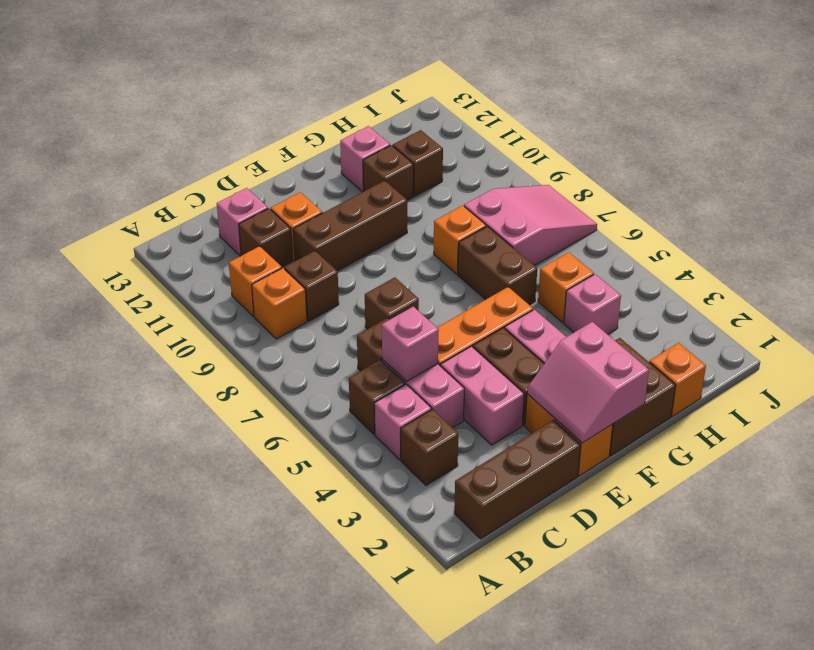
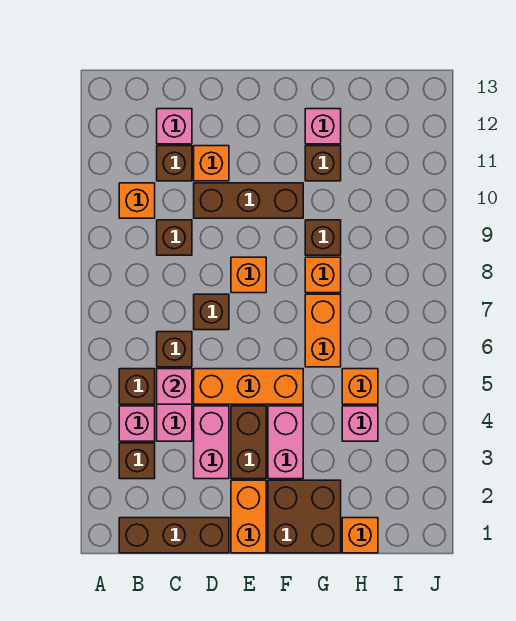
orange brick B9 level 1 -> orange brick E8 level 1
pink slope E1:F2 level 2 top F -> none
brown brick G6:G7 level 1 -> orange brick G6:G7 level 1
pink slope H7:J8 level 1 top H -> none
brown brick H11 level 1 -> brown brick G9 level 1

